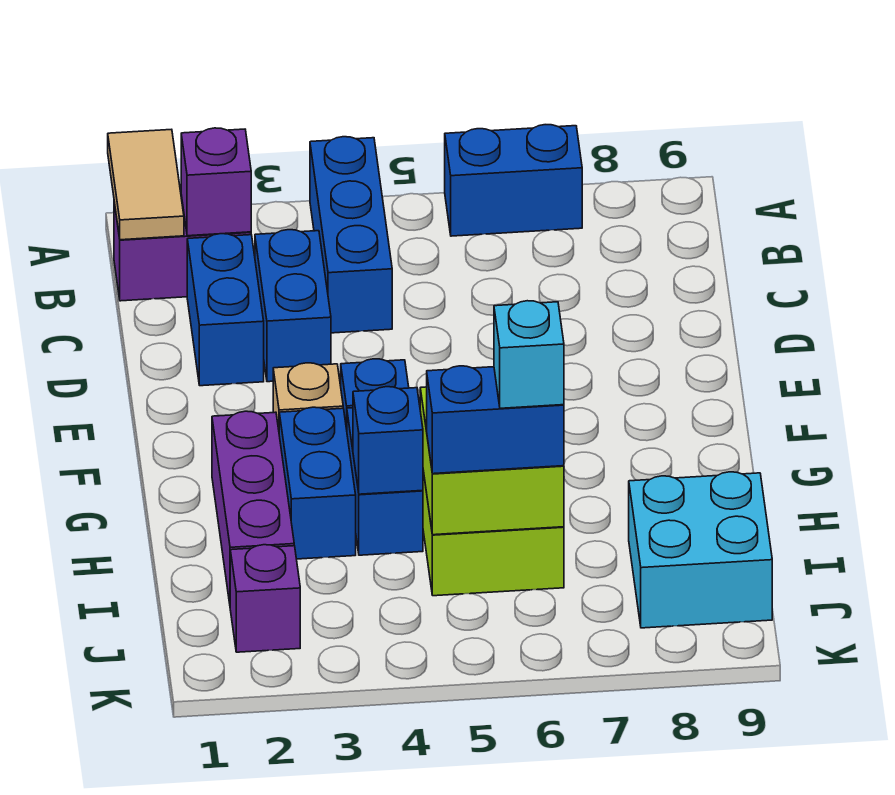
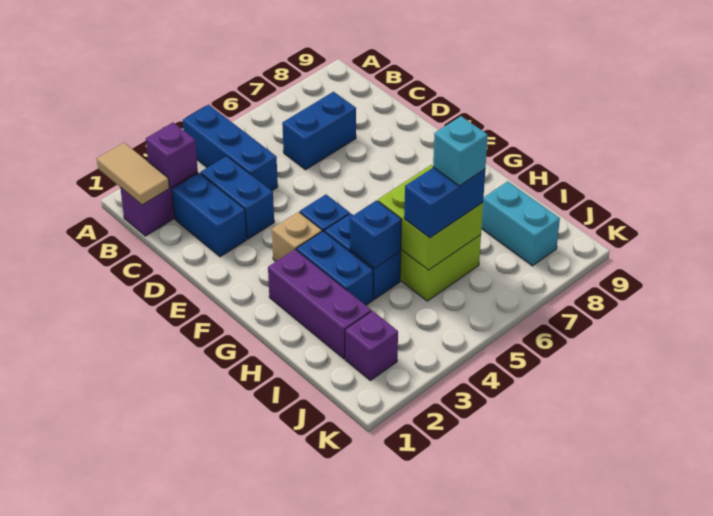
blue brick A6:A7 level 1 -> blue brick C6:C7 level 1
cyan brick I8:J9 level 1 -> cyan brick I8:J8 level 1

